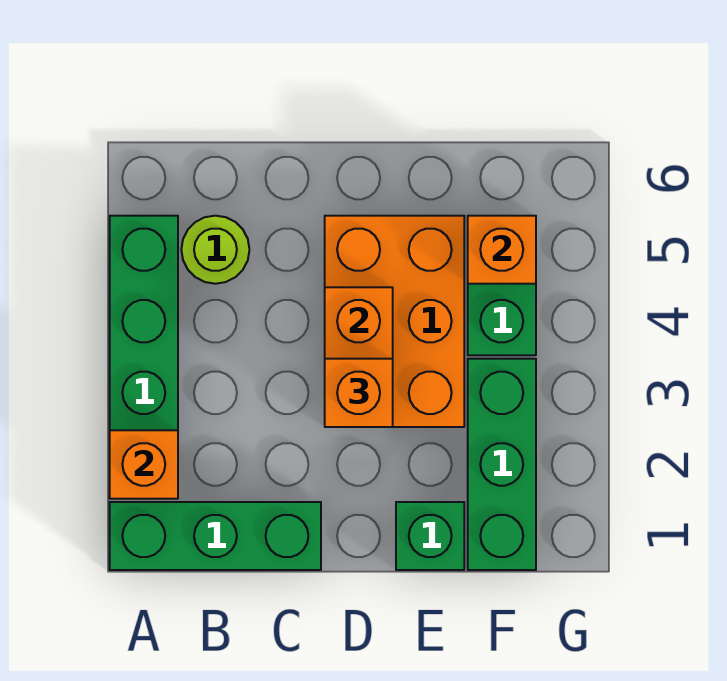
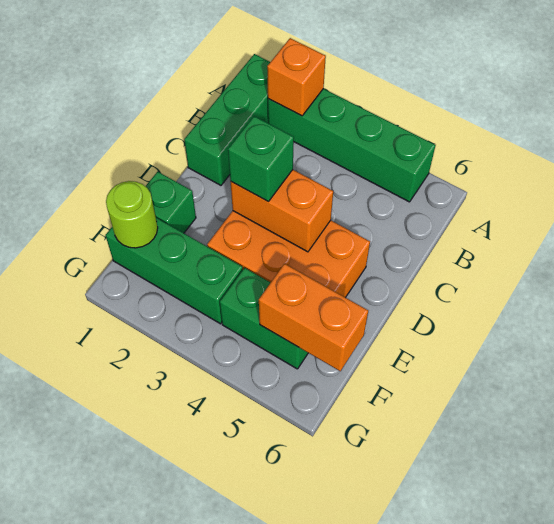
lime round brick B5 level 1 -> lime round brick F1 level 2
orange brick D3 level 3 -> green brick D3 level 3
orange brick F5 level 2 -> orange brick F5:F6 level 2

